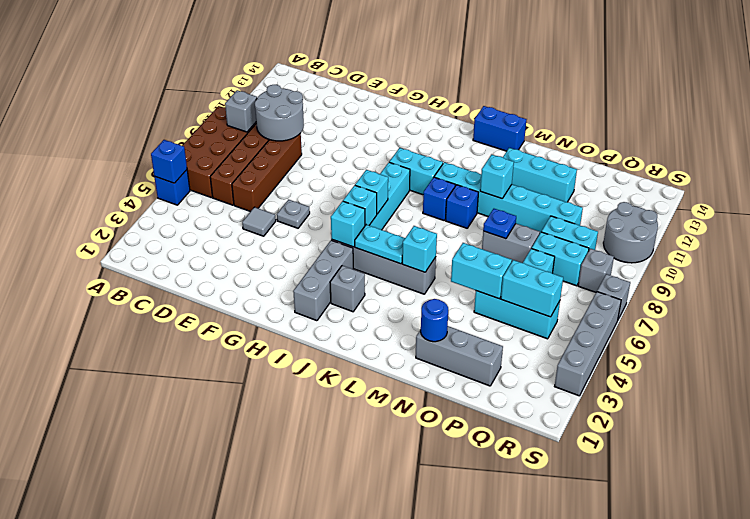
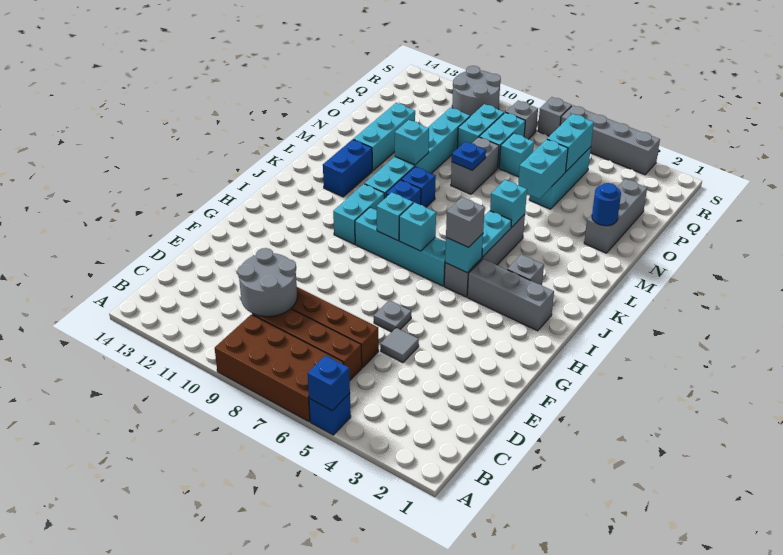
grey brick B9 level 2 -> grey brick I5 level 3
cyan brick I6 level 2 -> cyan brick I8 level 2
blue brick K14:L14 level 1 -> blue brick K12:L12 level 1

